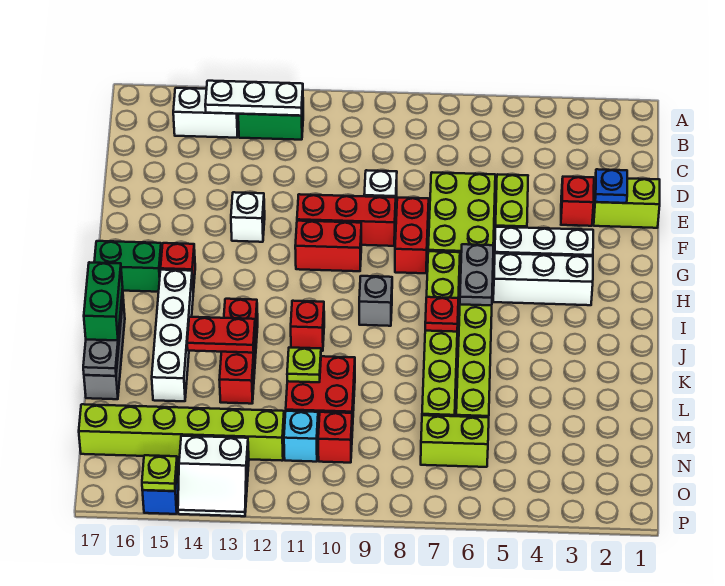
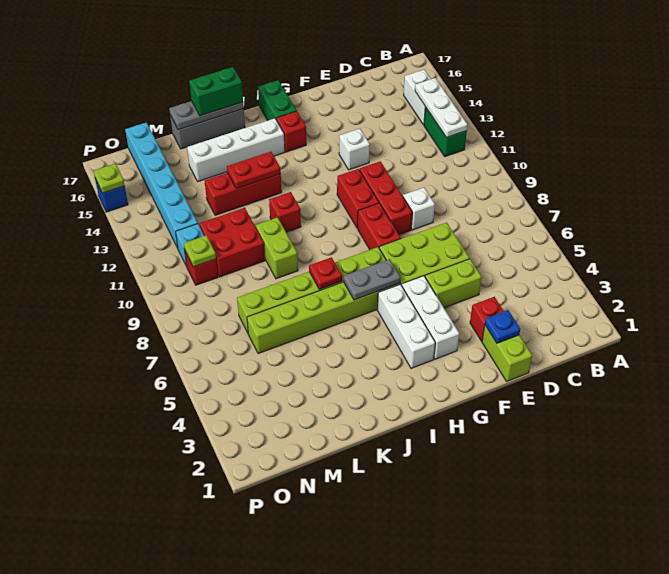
red brick F8:G8 level 1 -> red brick G8:G9 level 1
grey brick I9 level 1 -> none
red plate K13:K14 level 2 -> red plate J13:K13 level 2
lime plate L11 level 2 -> lime plate N10 level 2
lime brick N6:N7 level 1 -> lime brick K9:K10 level 1
lime brick N12:N17 level 1 -> cyan brick N12:N17 level 1
white slope O13:P14 level 1 top O -> none

